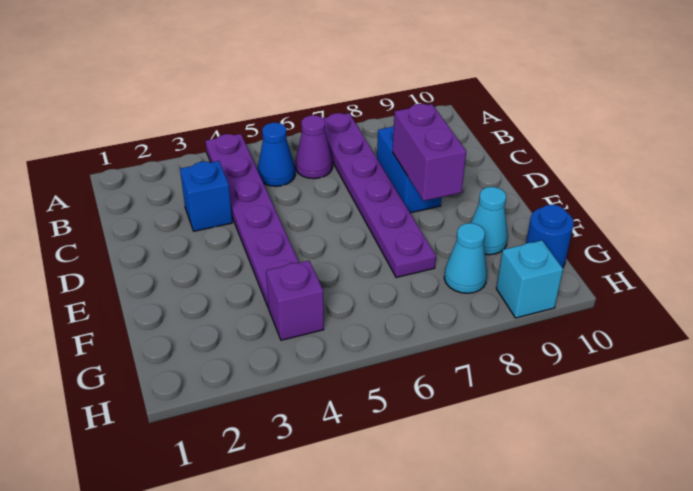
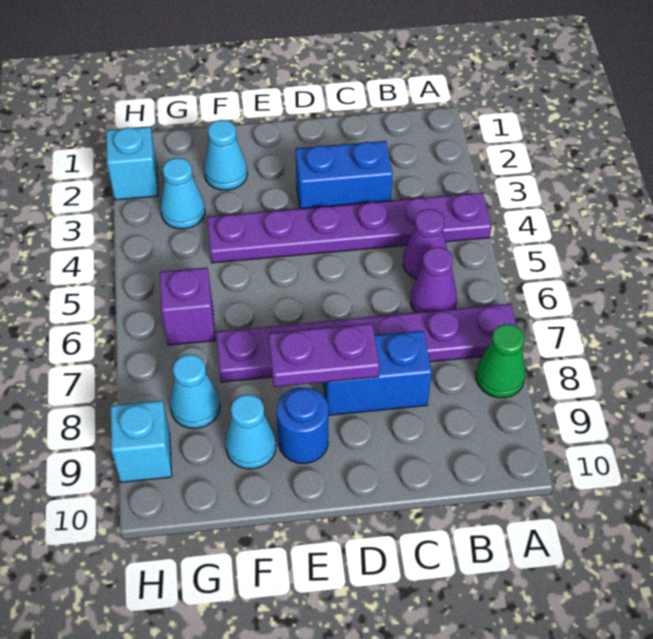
none -> green cone A8 level 1
blue cone B5 level 1 -> purple cone B5 level 1
blue brick C3 level 1 -> blue brick C3:D3 level 1
purple brick D8:E8 level 2 -> purple plate D8:E8 level 2
none -> cyan cone F2 level 1
none -> cyan cone G3 level 1
purple brick G4 level 1 -> purple brick G6 level 1
blue round brick G10 level 1 -> blue round brick E9 level 1
none -> cyan brick H2 level 1

